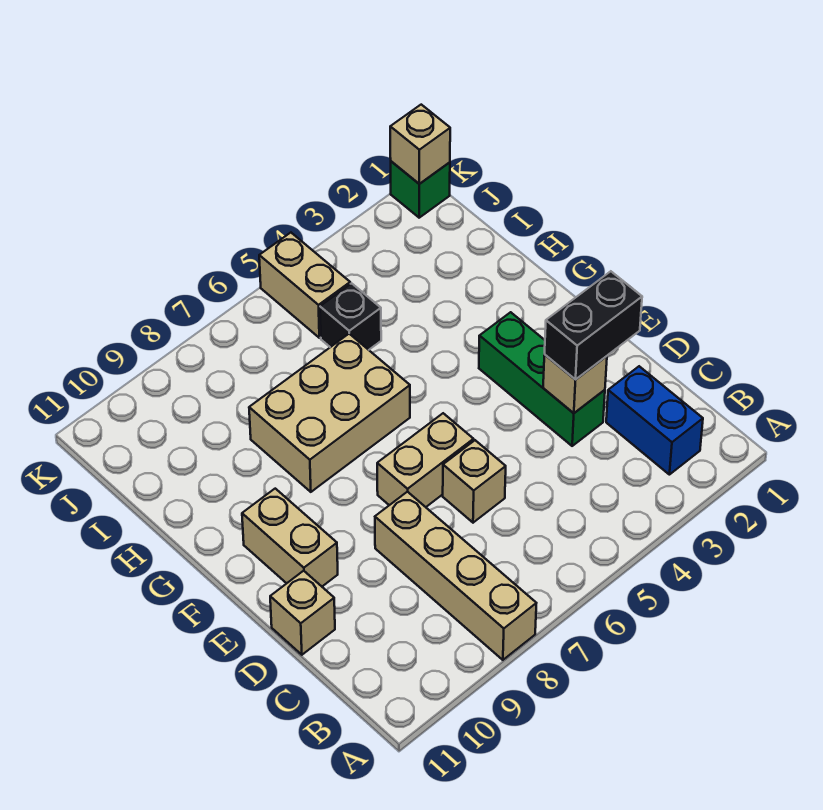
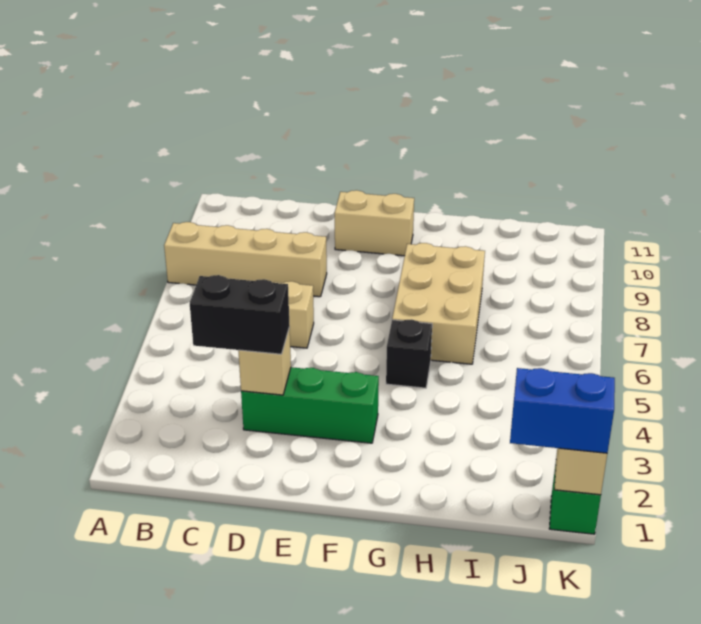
blue brick B2:C2 level 1 -> blue brick J1:K1 level 3
black brick D2:D3 level 3 -> black brick C3:D3 level 3
tan brick D11 level 1 -> none
tan brick E6:E7 level 1 -> none
black brick I5 level 1 -> black brick G5 level 1
tan brick J5:K5 level 1 -> none

